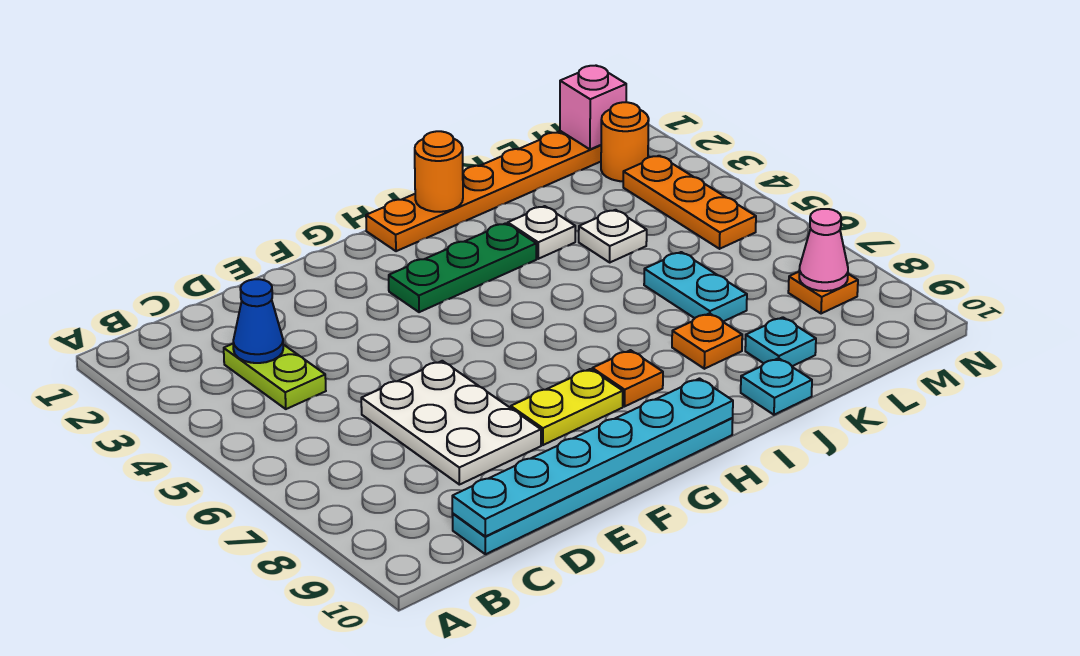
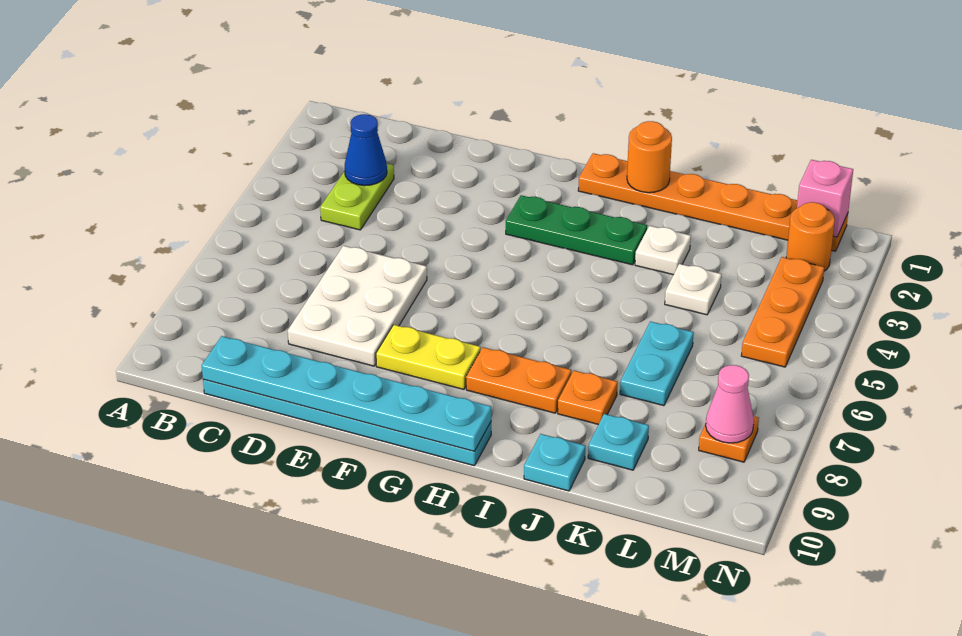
orange plate H8 level 1 -> orange plate H8:I8 level 1

